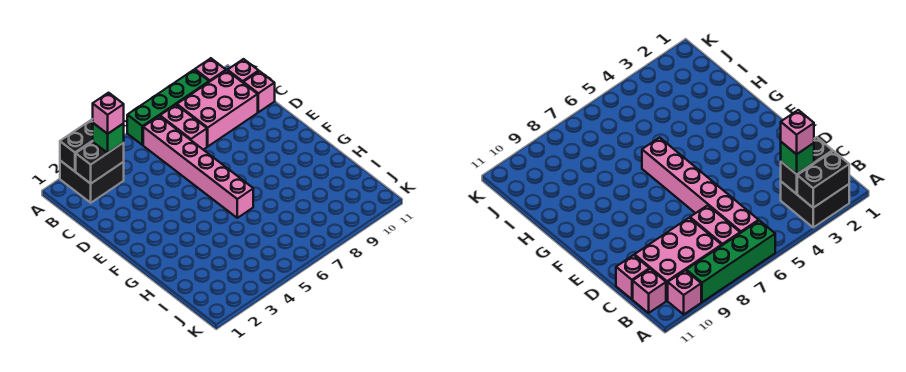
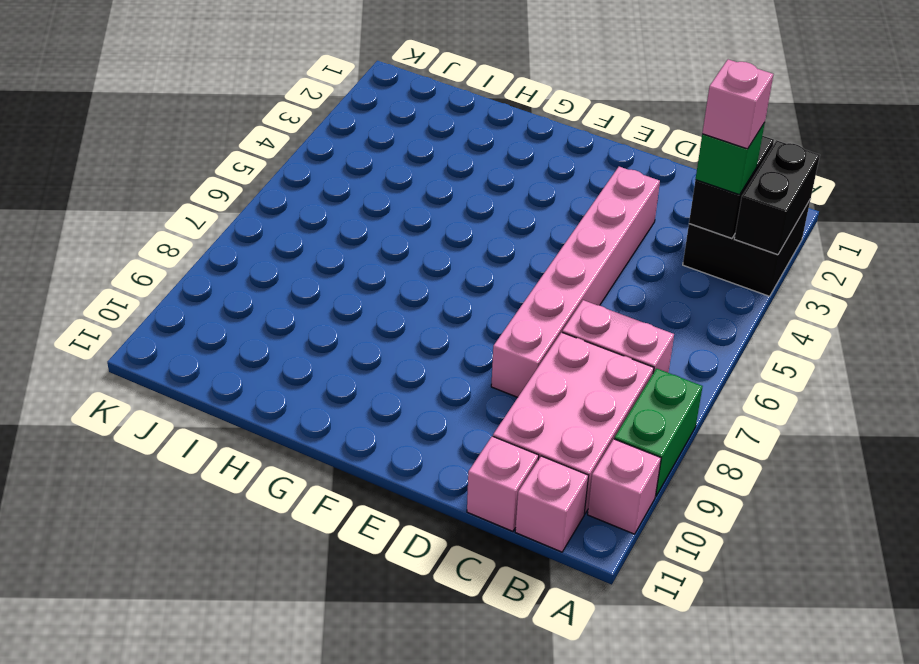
green brick A6:A9 level 1 -> green brick A8:A9 level 1
pink brick B6:G6 level 1 -> pink brick D3:D8 level 1

